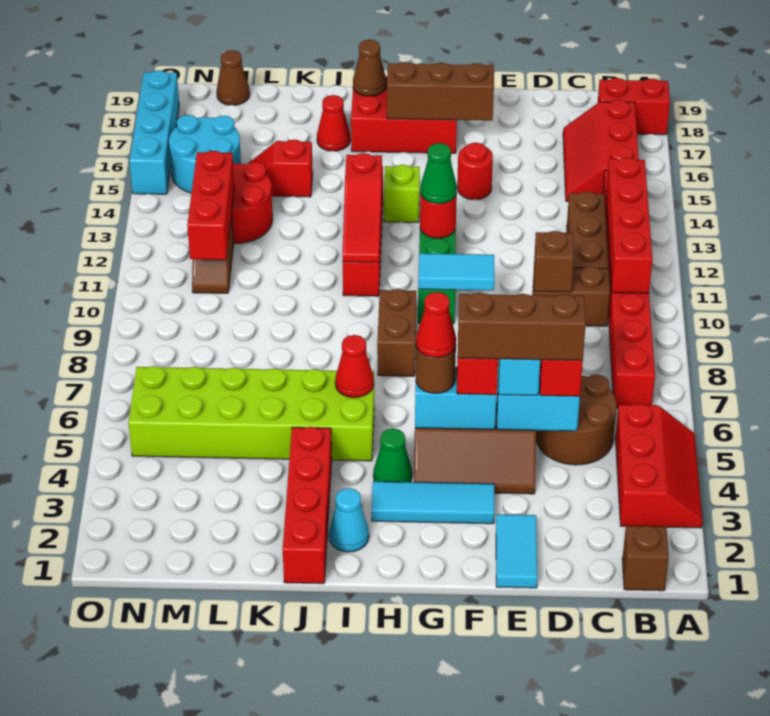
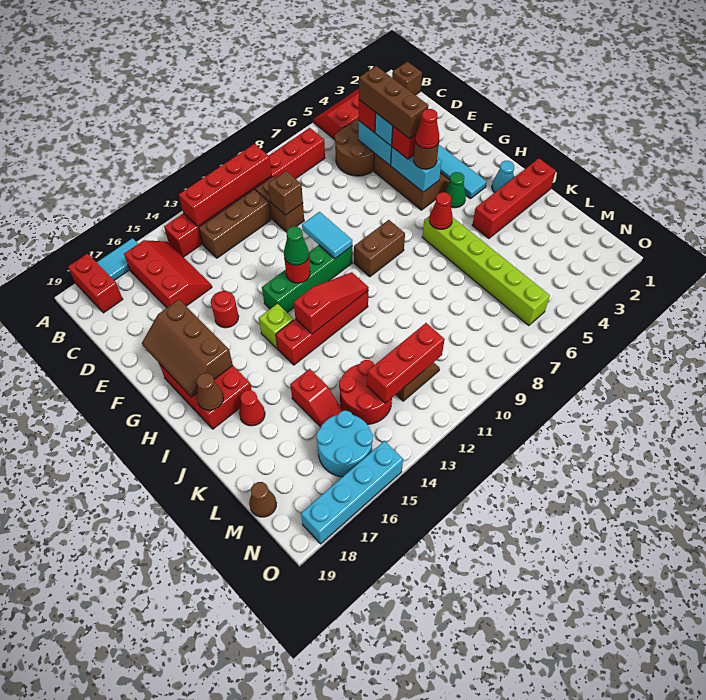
red slope B15:C17 level 1 top B -> red slope B15:D16 level 1 top 16
cyan tile E1:E2 level 1 -> cyan tile A16:A17 level 1
lime brick I5:N6 level 1 -> lime brick I6:N6 level 1

